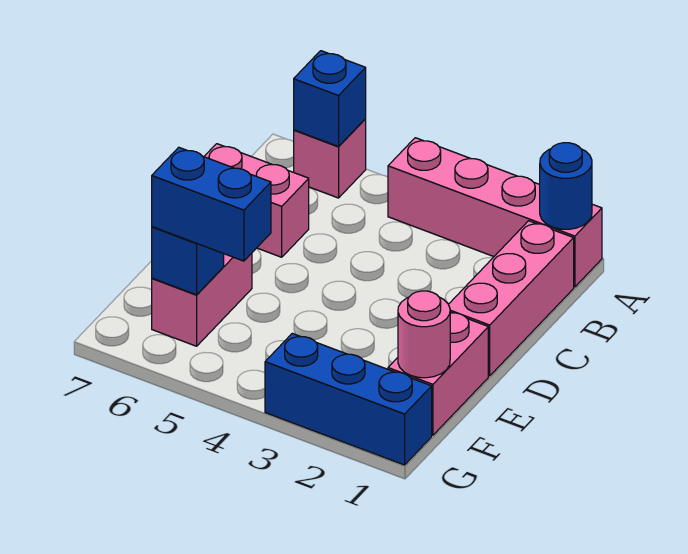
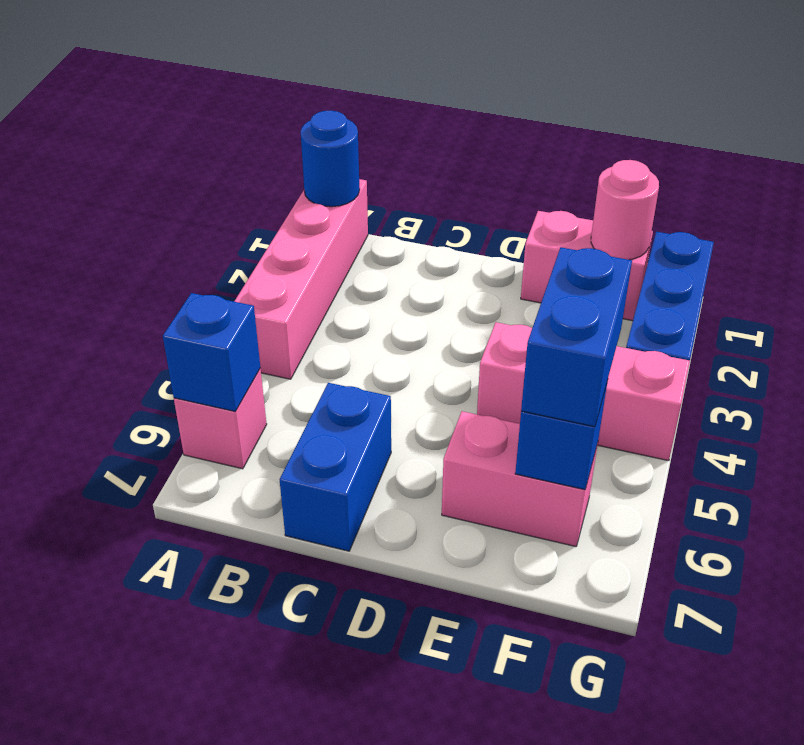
pink brick B1:D1 level 1 -> pink brick E4:G4 level 1
pink brick C6:C7 level 1 -> blue brick C6:C7 level 1

